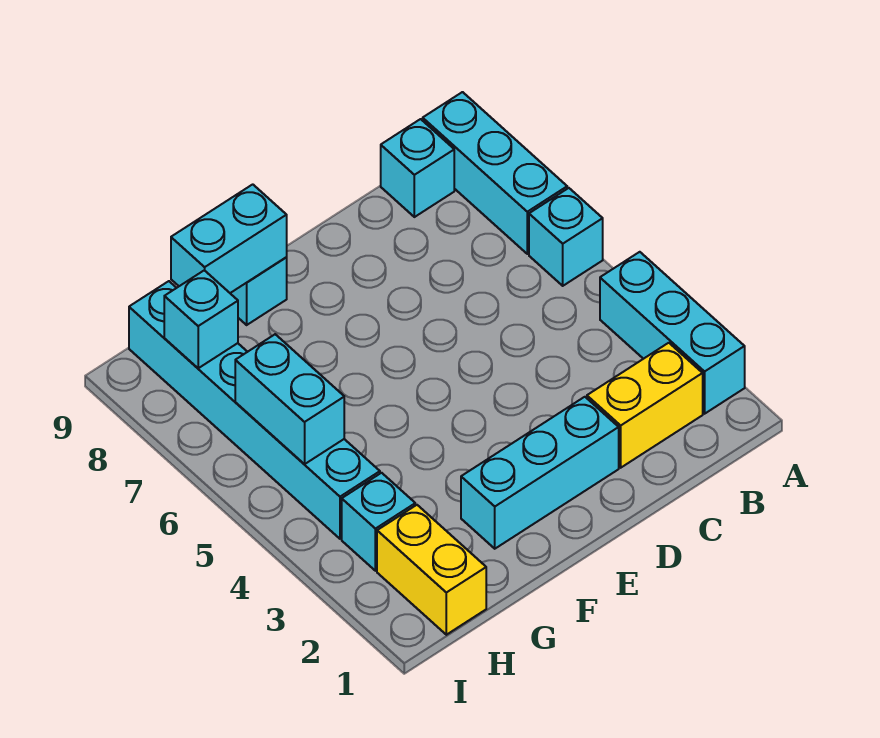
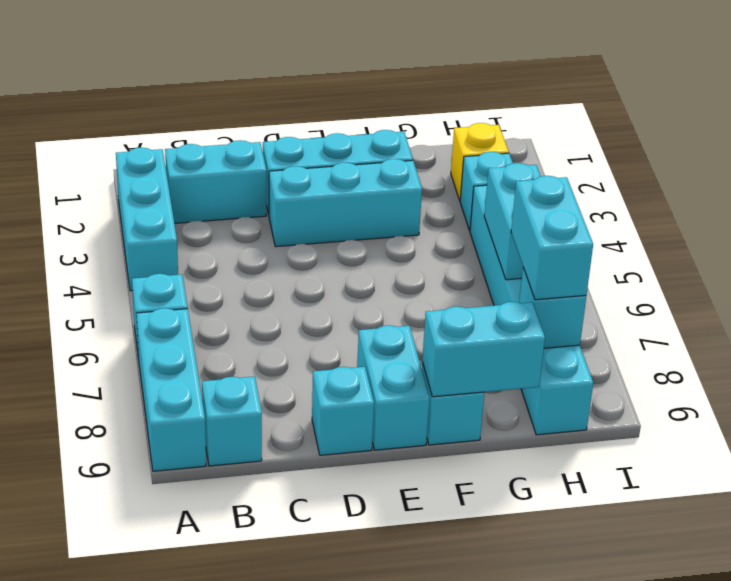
yellow brick B2:C2 level 1 -> cyan brick B2:C2 level 1
none -> cyan brick D3:F3 level 1
none -> cyan brick D9 level 1
none -> cyan brick E8:E9 level 1
yellow brick H1:H2 level 1 -> yellow brick H2 level 1
none -> cyan brick H7:H8 level 3

